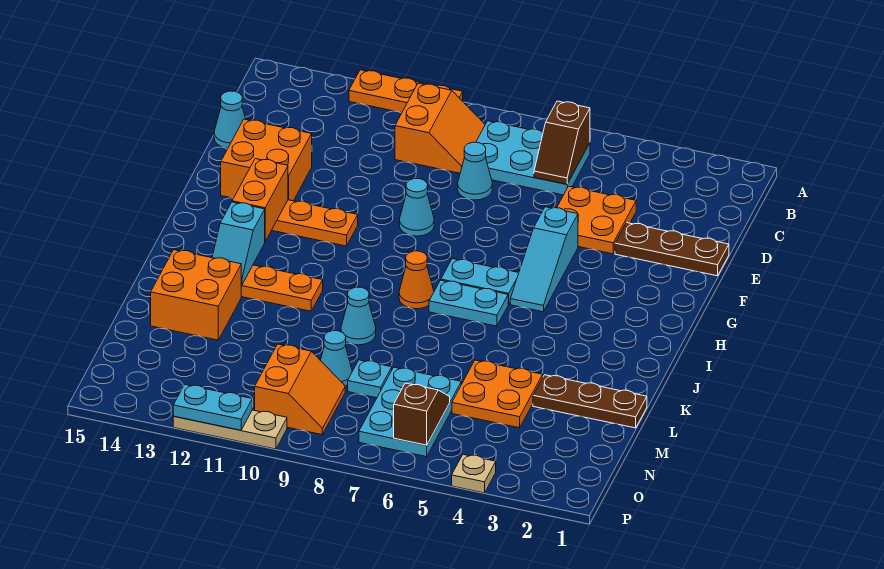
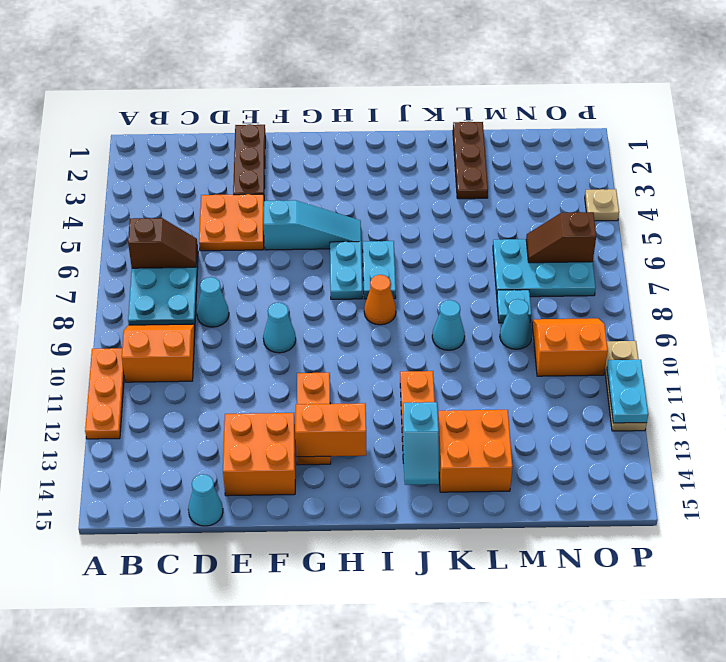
cyan slope I13:J13 level 2 top I -> cyan slope J13:J14 level 2 top 13
orange plate L4:M5 level 1 -> none

